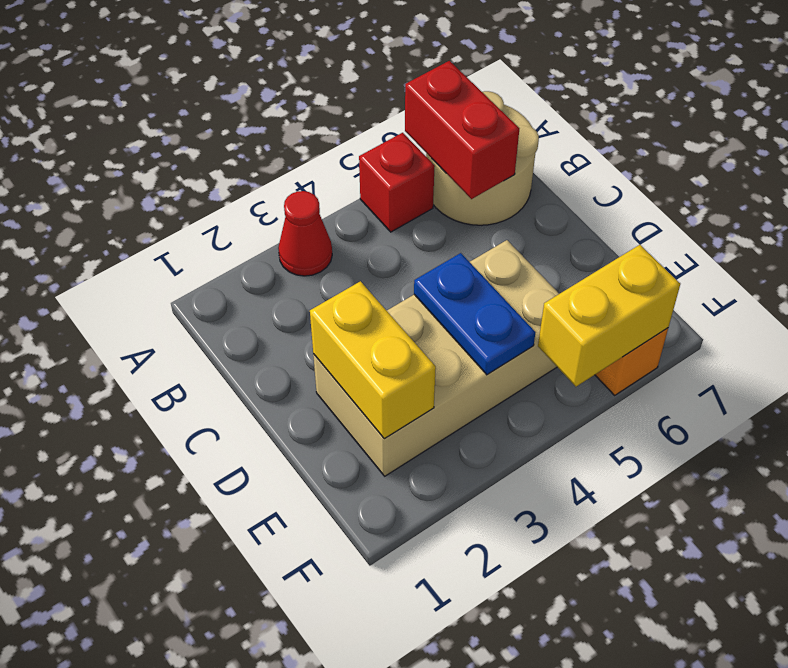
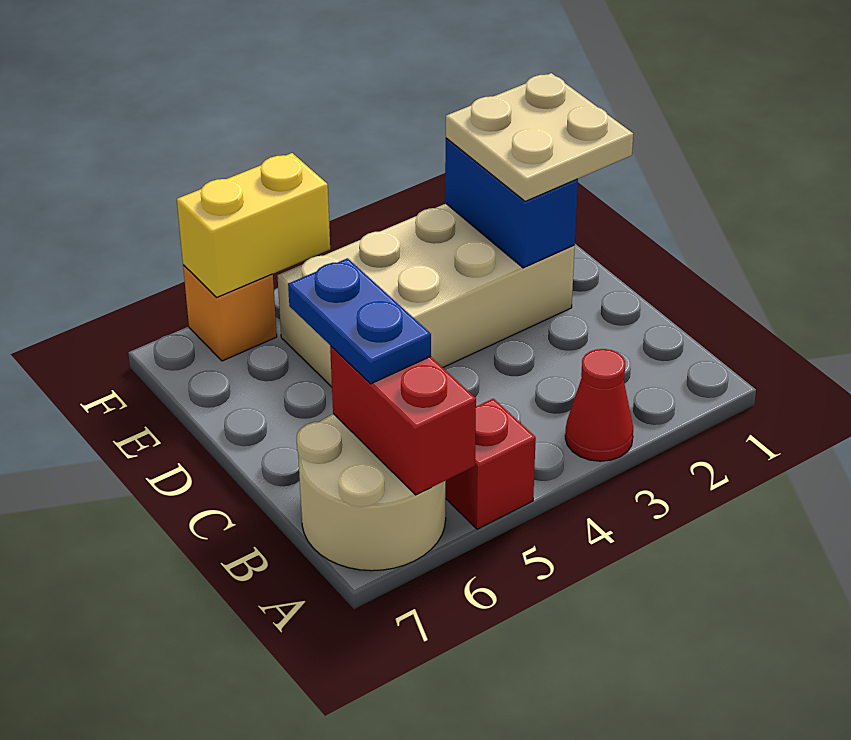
none -> tan plate D1:E2 level 3
yellow brick D2:E2 level 2 -> blue brick D2:E2 level 2
blue plate D4:E4 level 2 -> blue plate B6:C6 level 3

